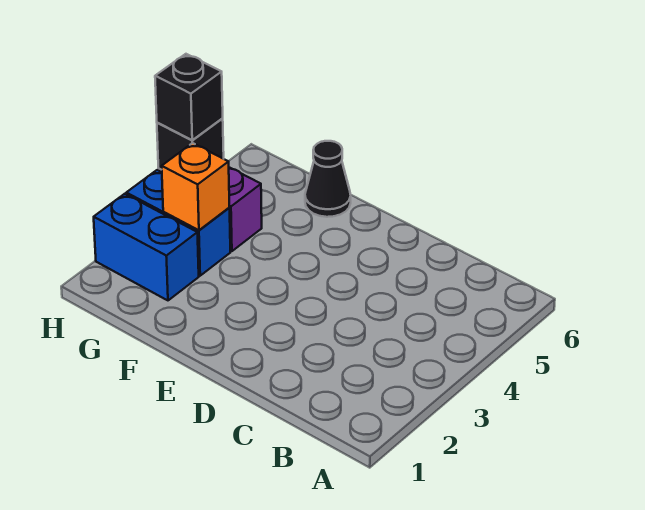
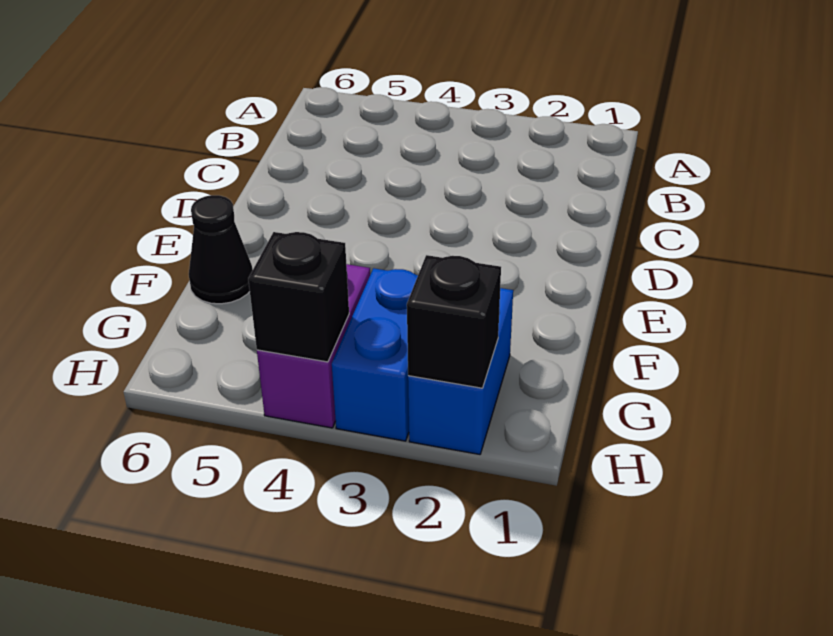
orange brick G3 level 2 -> none
black brick H4 level 3 -> black brick H2 level 2

